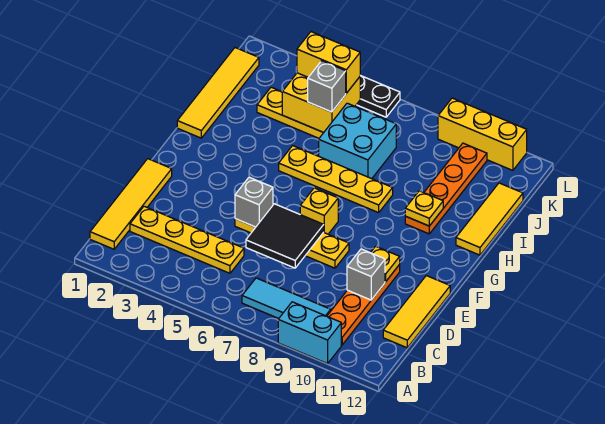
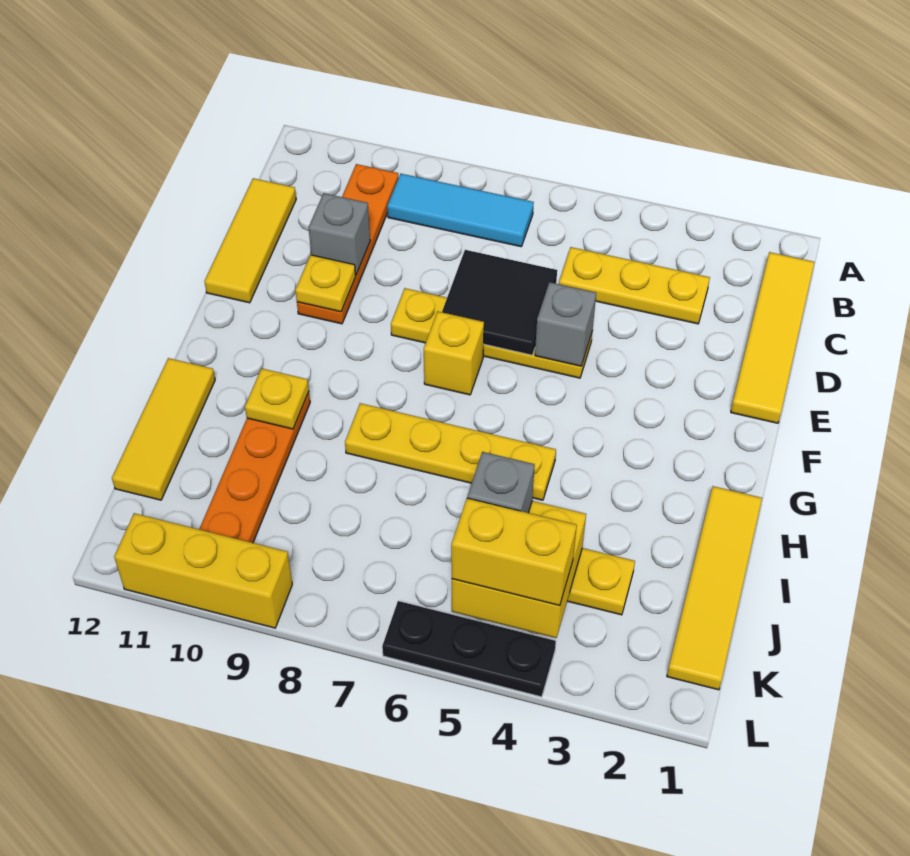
cyan brick A9:A10 level 1 -> none
yellow plate C2:C5 level 1 -> yellow plate C3:C5 level 1
cyan brick I6:J7 level 1 -> none

